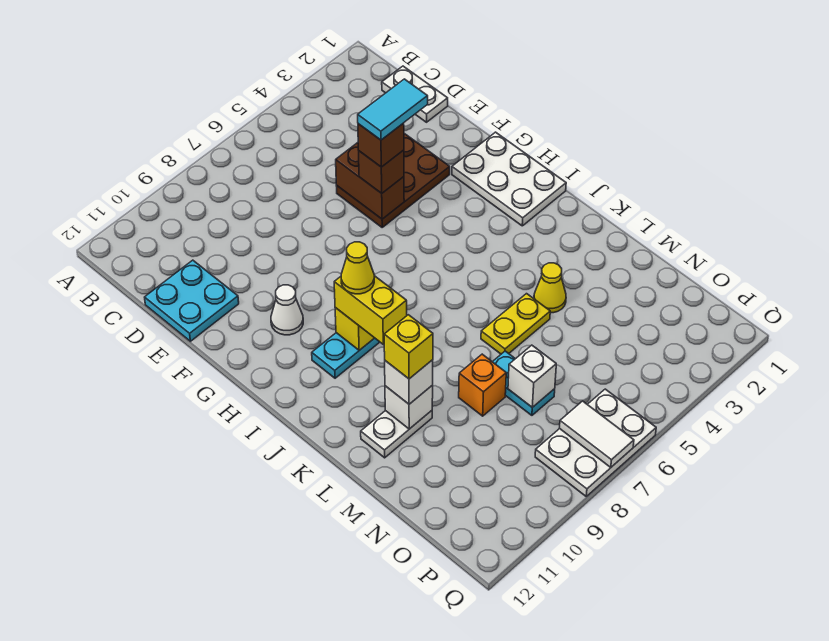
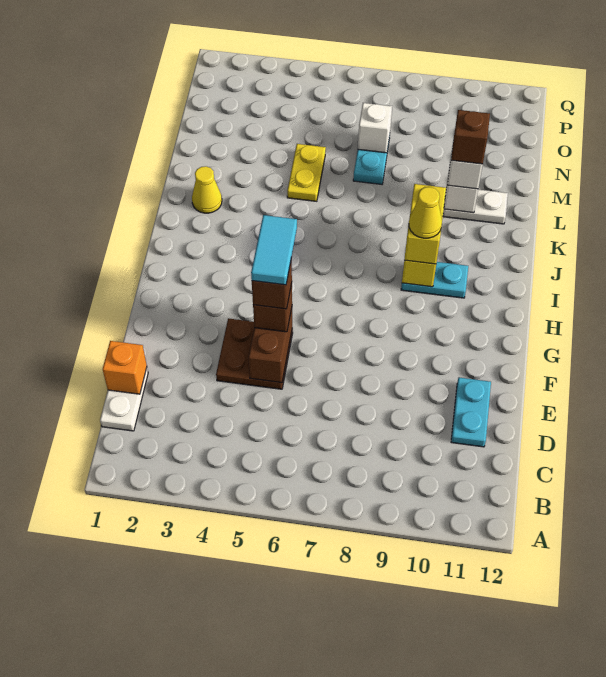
cyan plate D11:E12 level 1 -> cyan plate D11:E11 level 1
brown plate E3:F5 level 1 -> brown plate E4:F5 level 1
cyan tile F4:F5 level 5 -> cyan tile F5:G5 level 5
white plate G1:I2 level 1 -> none
white cone G10 level 1 -> none
yellow cone L4 level 1 -> yellow cone K2 level 1
yellow plate L5:L6 level 1 -> yellow plate L5:M5 level 1
yellow brick L10 level 4 -> brown brick L10 level 4
orange brick M8 level 1 -> orange brick D1 level 2
white plate P6:Q8 level 1 -> none
white tile P7:Q7 level 2 -> none

